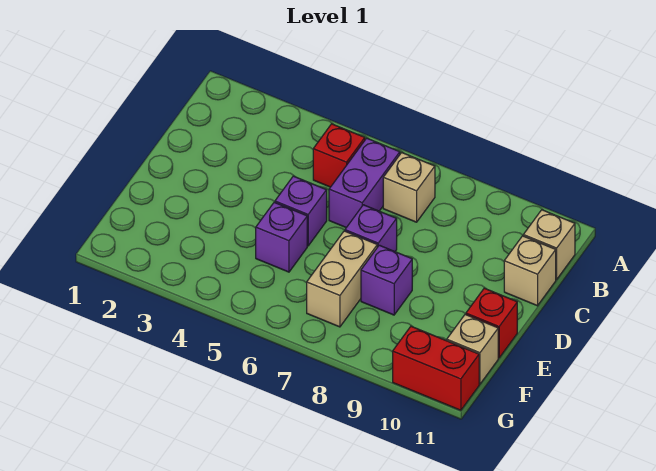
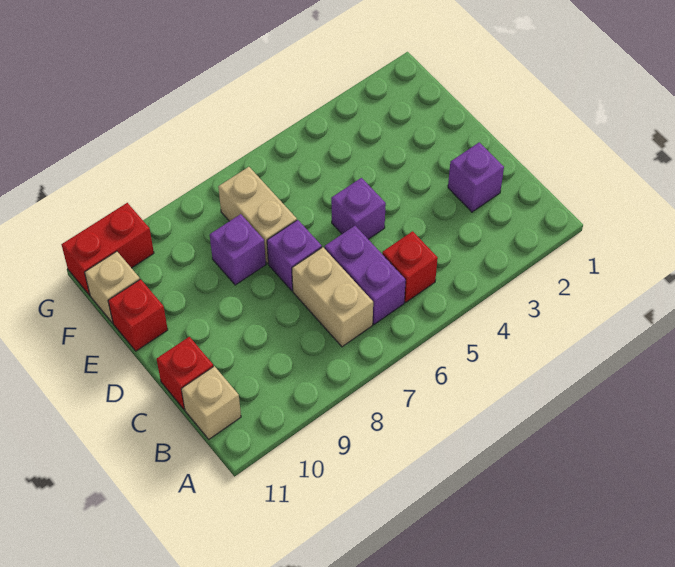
tan brick B7 level 1 -> tan brick B7:C7 level 1
tan brick C11 level 1 -> red brick C11 level 1
purple brick E5 level 1 -> purple brick C2 level 1

